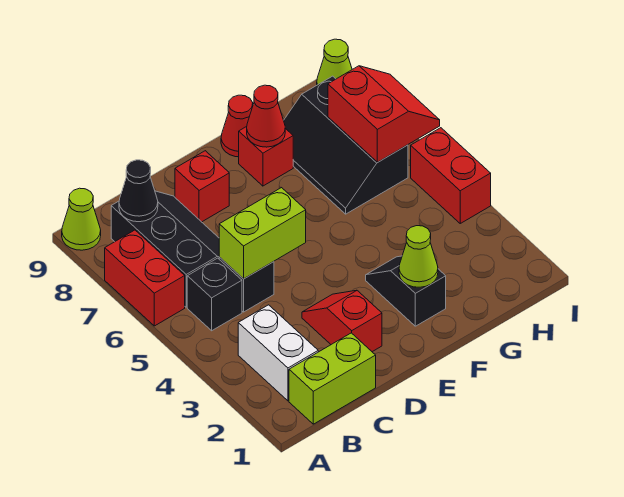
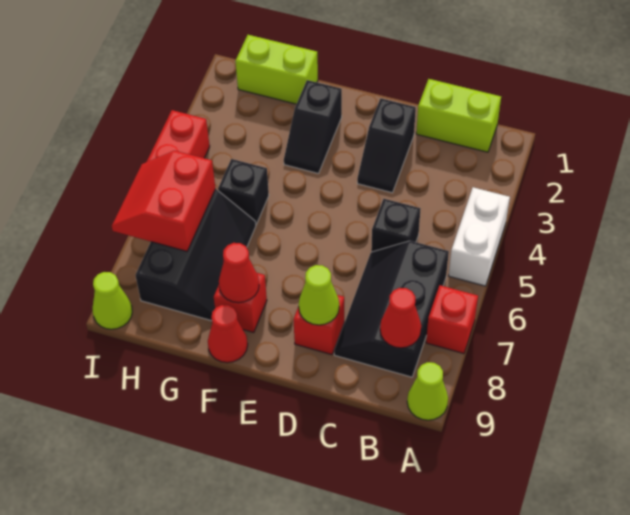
red brick A6:A7 level 1 -> red brick A7 level 1
white brick B2:B3 level 1 -> white brick A4:A5 level 1
black brick B5 level 1 -> black brick G5 level 1
black cone B8 level 2 -> red cone B8 level 2
lime brick C5:D5 level 2 -> lime brick G1:H1 level 1
red slope D2:D3 level 1 top 2 -> black slope D2:D3 level 1 top 2
lime cone F2 level 2 -> lime cone D8 level 2

